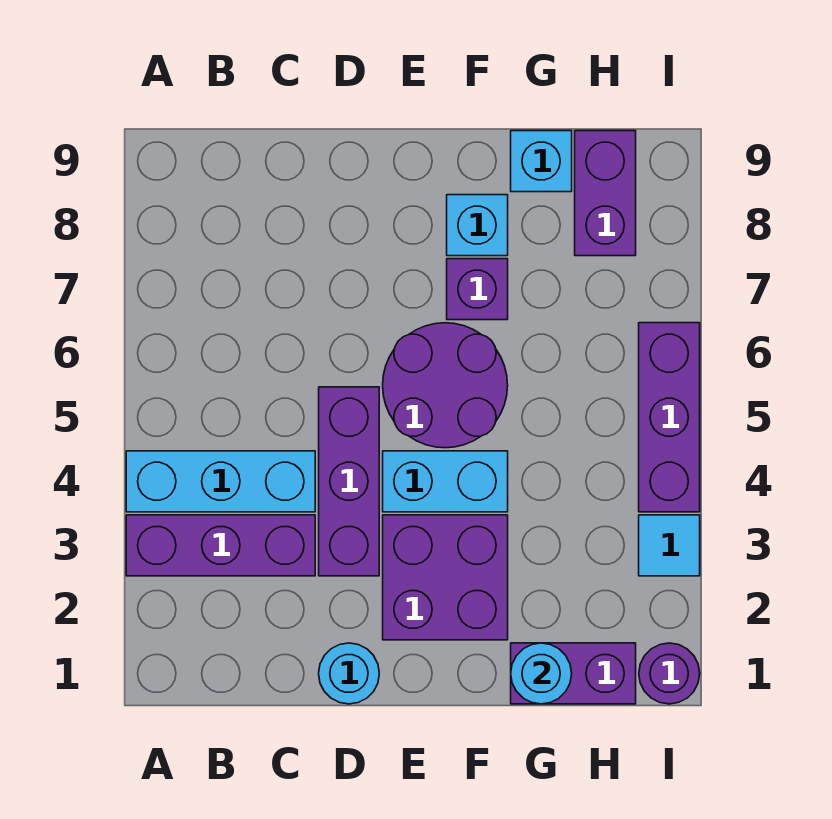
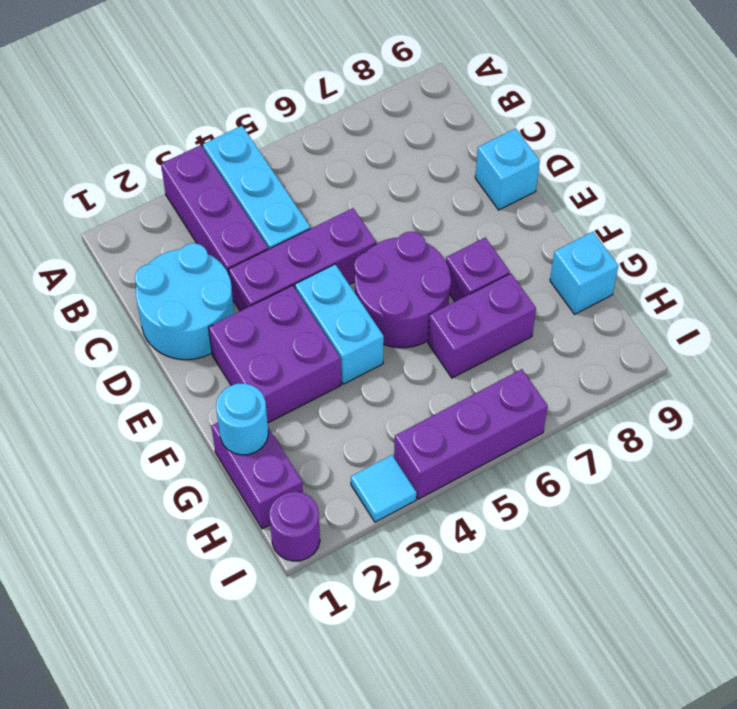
cyan round brick D1 level 1 -> cyan round brick C1:D2 level 1
cyan brick F8 level 1 -> cyan brick D9 level 1
purple brick H8:H9 level 1 -> purple brick G6:G7 level 1

